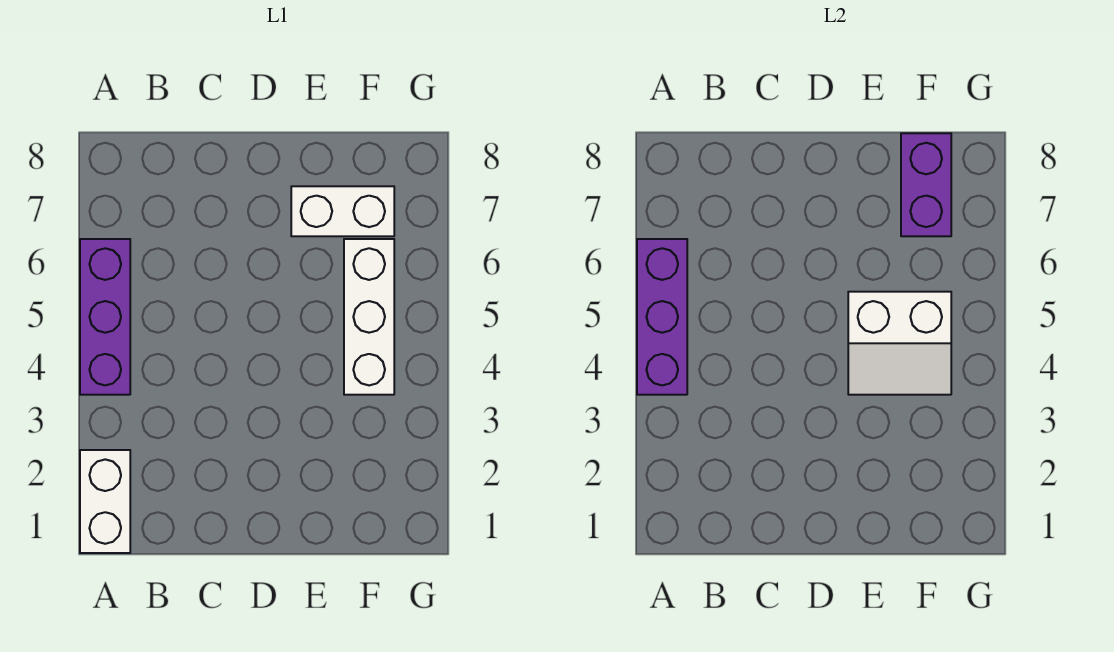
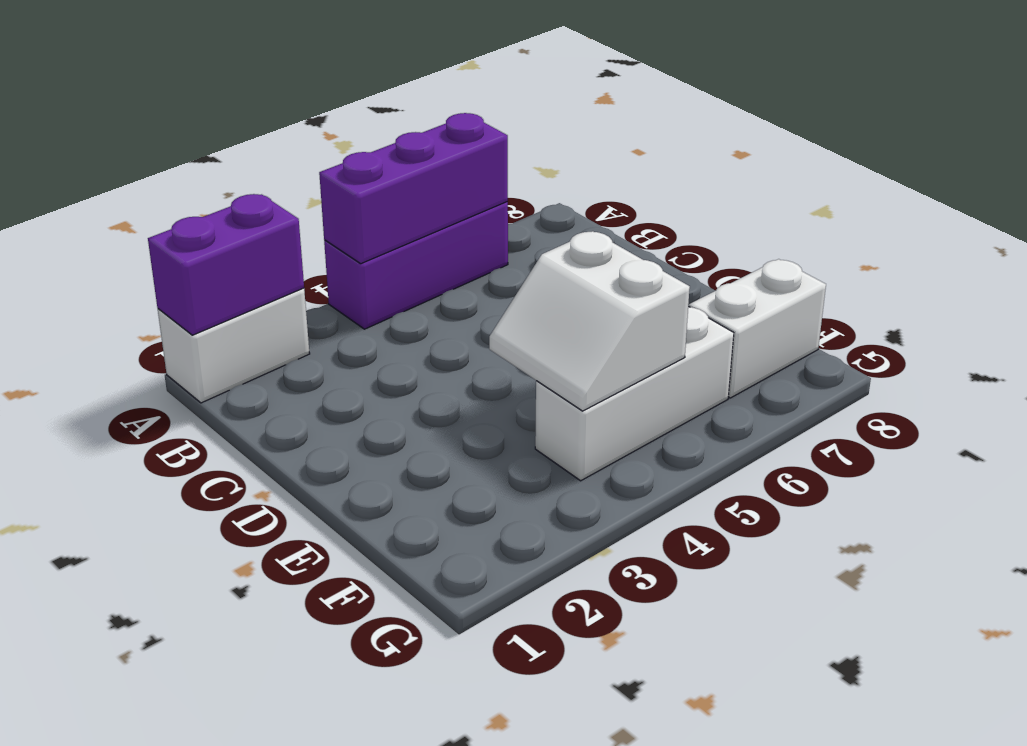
white brick E7:F7 level 1 -> white brick F7:F8 level 1
purple brick F7:F8 level 2 -> purple brick A1:A2 level 2

